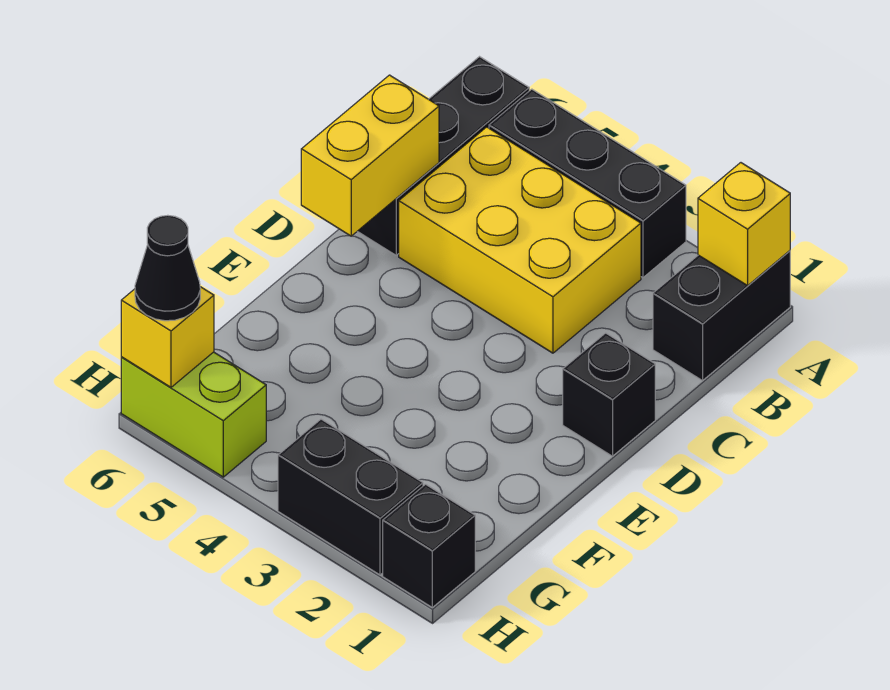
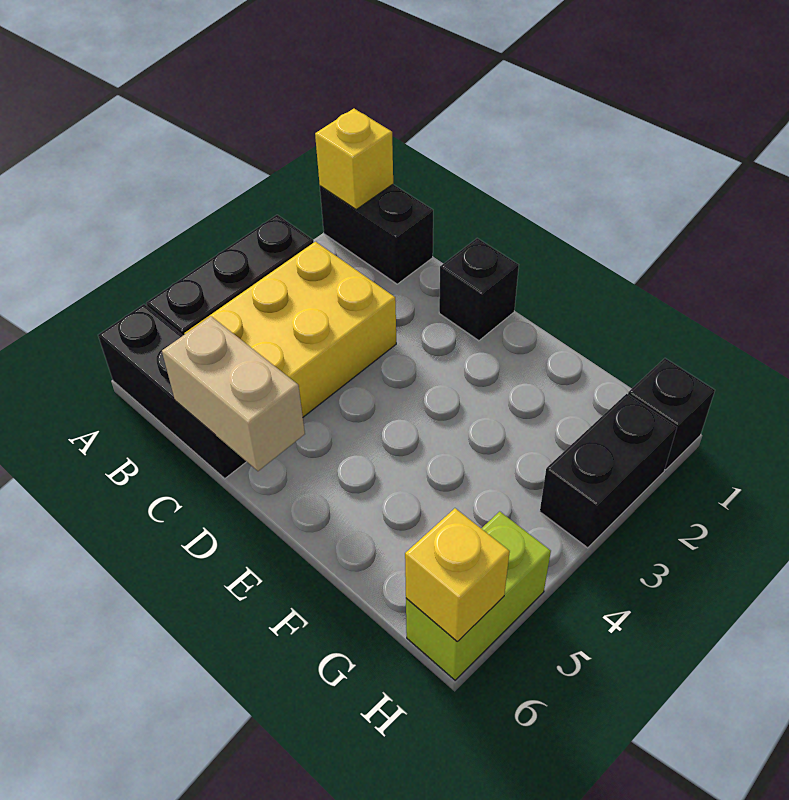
yellow brick C6:D6 level 2 -> tan brick C6:D6 level 2
black cone H6 level 3 -> none

